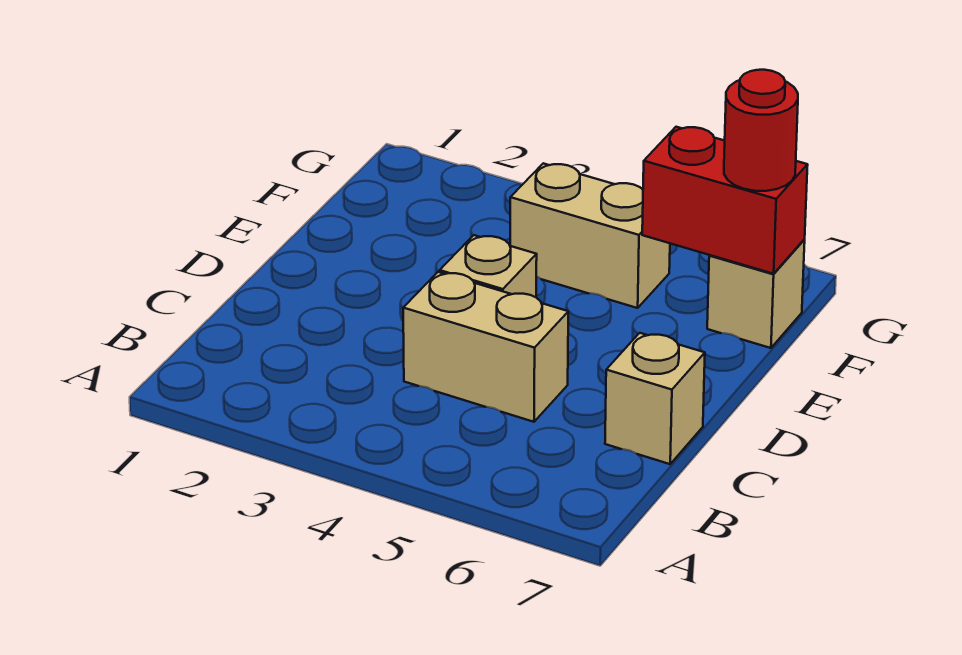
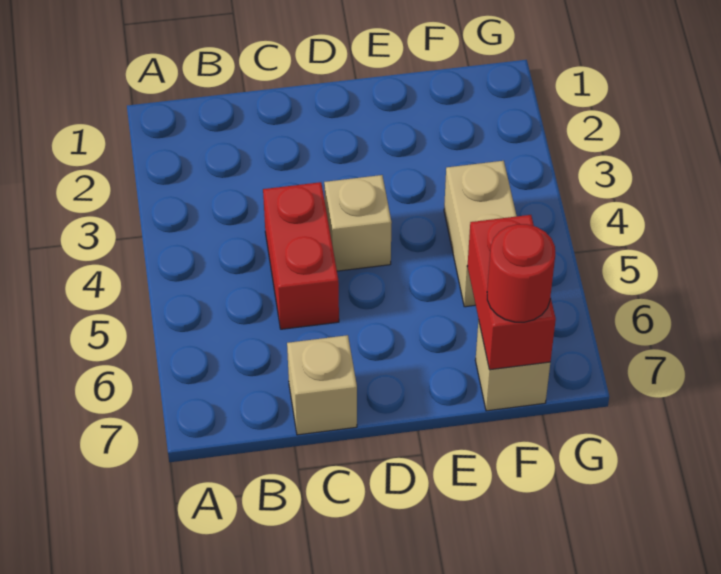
tan brick C4:C5 level 1 -> red brick C4:C5 level 1

